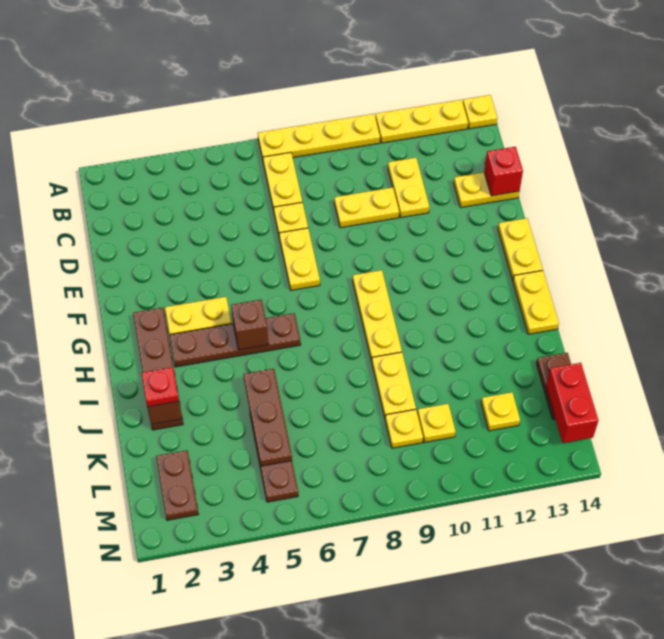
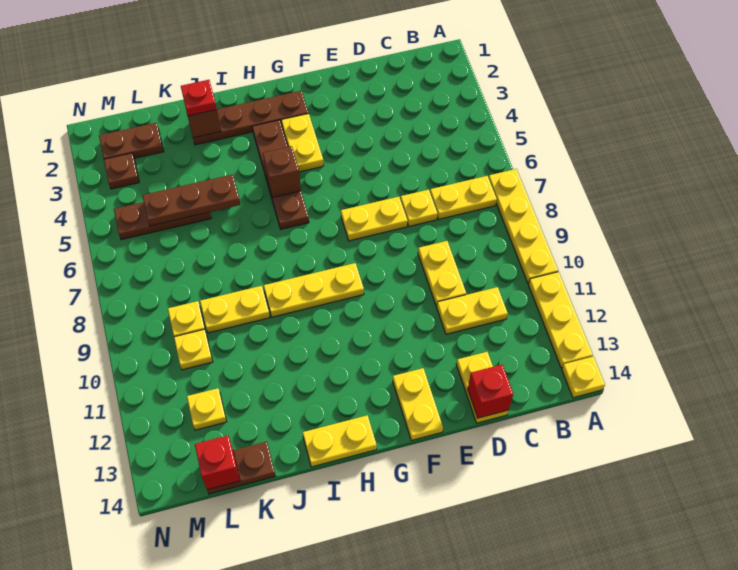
yellow plate F14:G14 level 1 -> yellow plate F13:F14 level 1
red brick L14:M14 level 2 -> red brick L14 level 2
none -> brown plate M3 level 1

